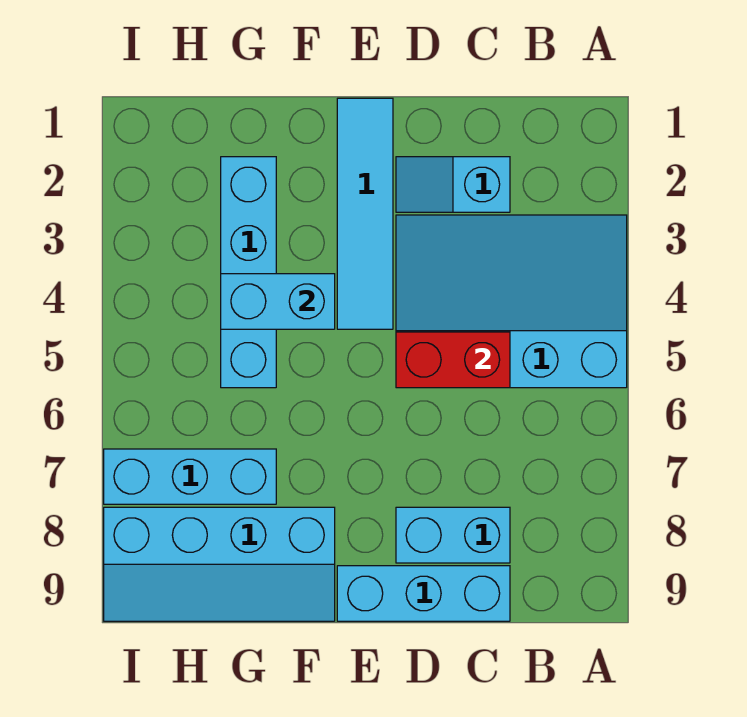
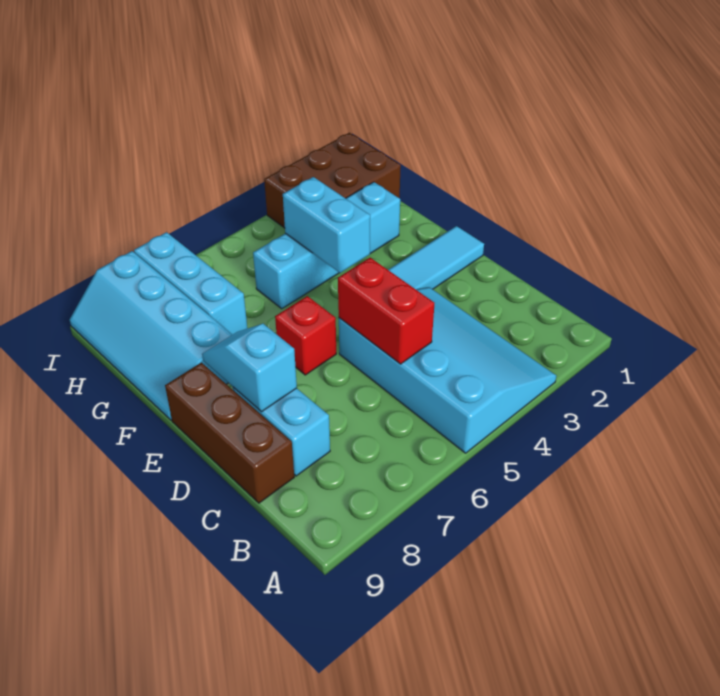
cyan slope C2:D2 level 1 top C -> cyan slope D8:E8 level 2 top D
cyan brick C9:E9 level 1 -> brown brick C9:E9 level 1
none -> red brick E6 level 1
none -> brown brick H1:I3 level 1

